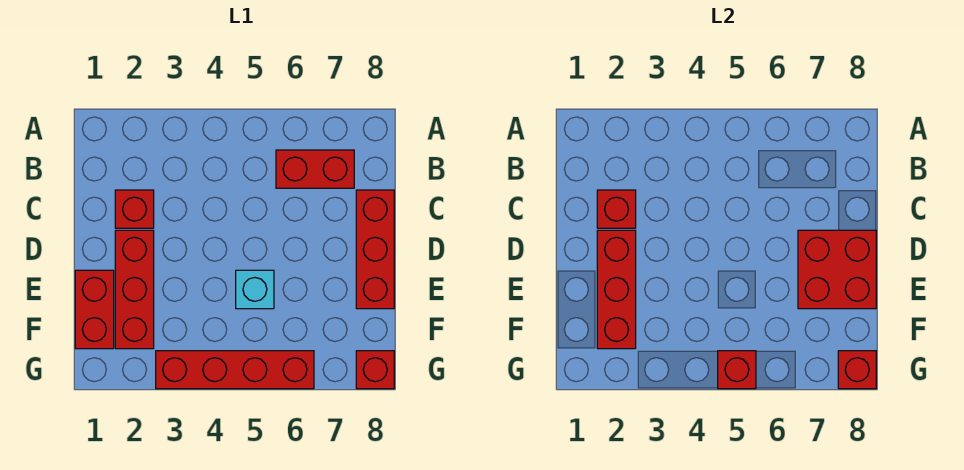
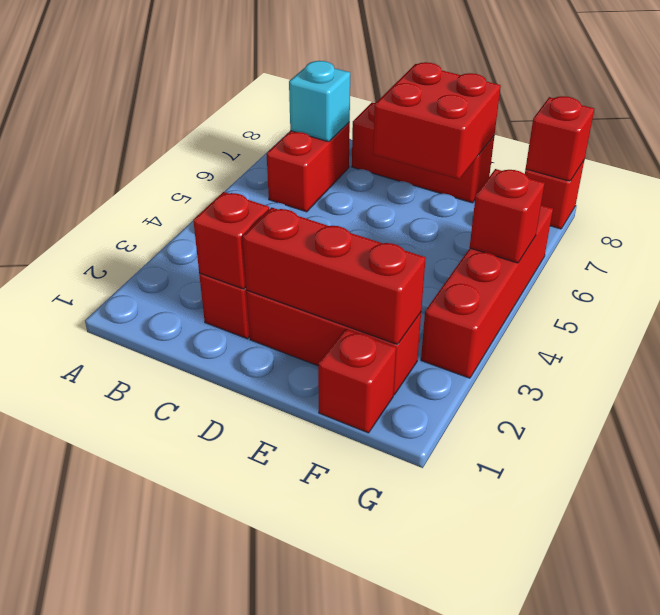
red brick E1:F1 level 1 -> red brick F1 level 1
cyan brick E5 level 1 -> cyan brick B7 level 2

